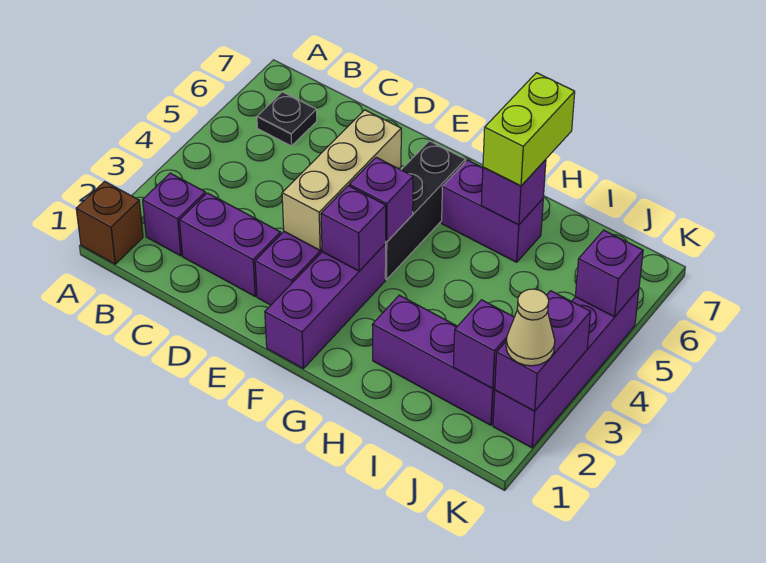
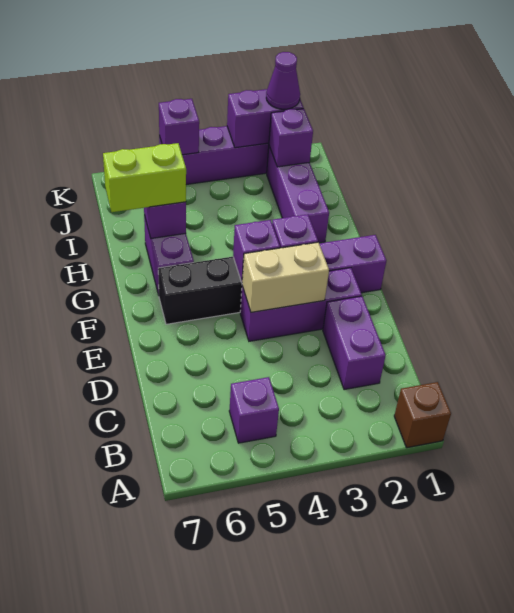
purple brick B2 level 1 -> purple brick B5 level 1
black plate B6 level 1 -> none
tan brick E3:E5 level 2 -> tan brick E3:E4 level 2
tan cone K2 level 3 -> purple cone K2 level 3

